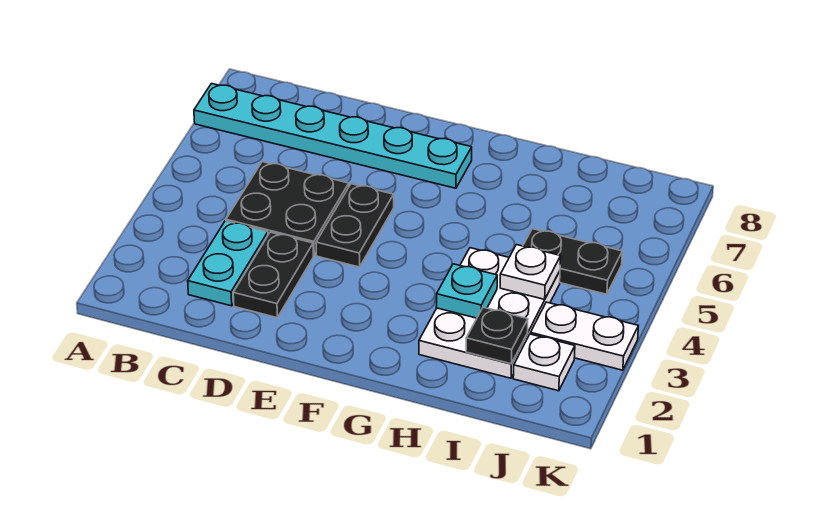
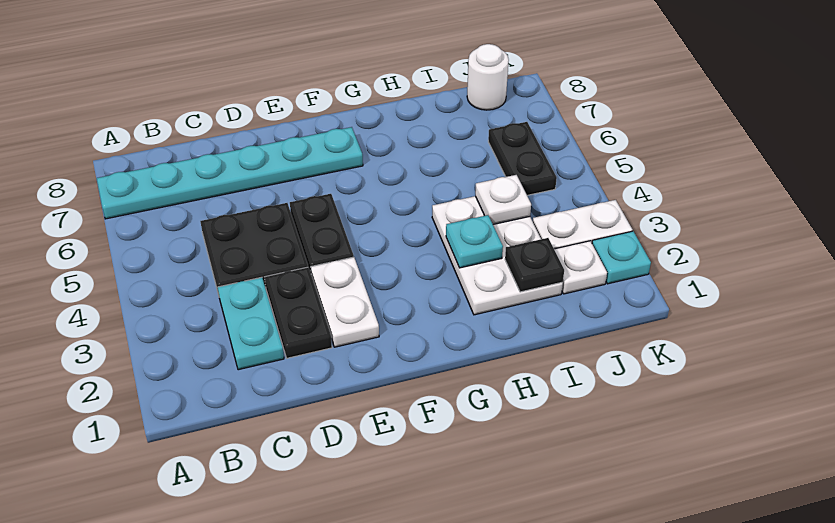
none -> white plate E2:E3 level 1
black plate I5:J5 level 1 -> black plate J5:J6 level 1
none -> white round brick J8 level 1
none -> cyan plate K2 level 1

